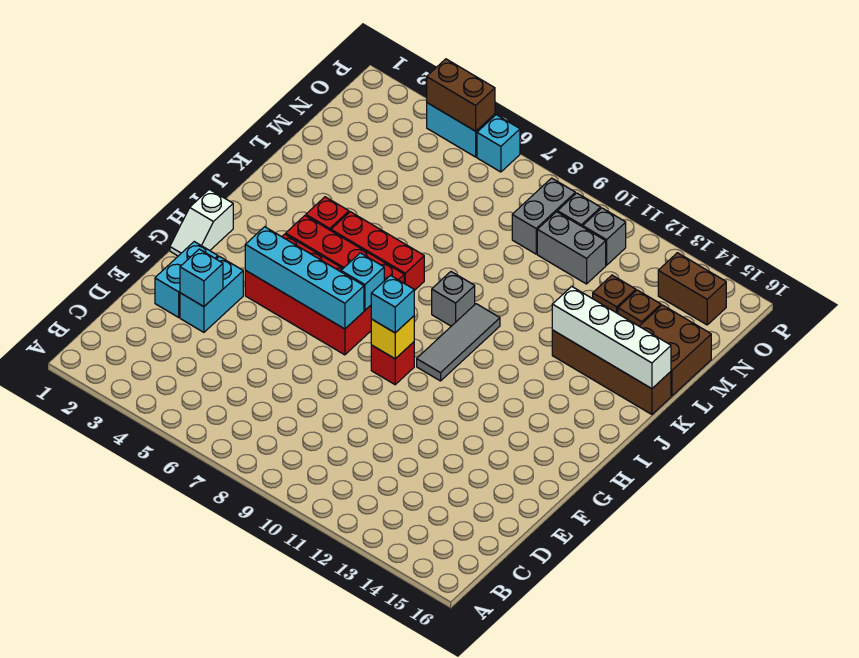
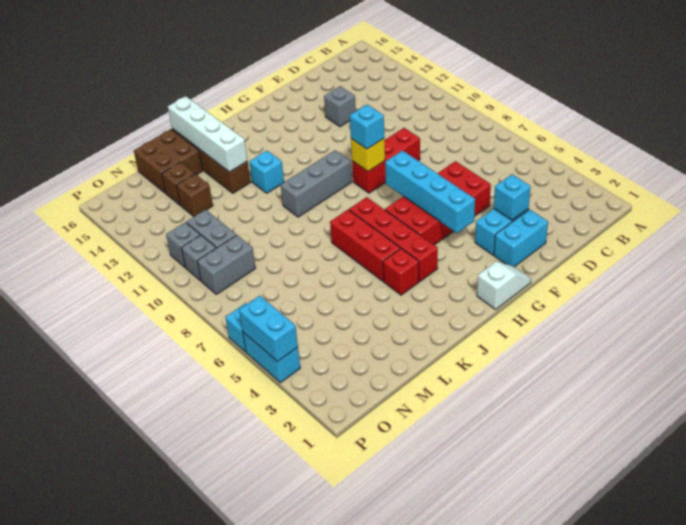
red brick G4:H7 level 1 -> red brick E5:H6 level 1
red brick G9 level 1 -> red brick E9:G9 level 1
cyan brick H7 level 2 -> cyan brick J12 level 1
grey tile H10:J10 level 1 -> grey brick H10:J10 level 1
grey brick J9 level 1 -> grey brick E13 level 1
brown brick O14:O15 level 1 -> none
brown brick P4:P5 level 2 -> cyan brick P4:P5 level 2

